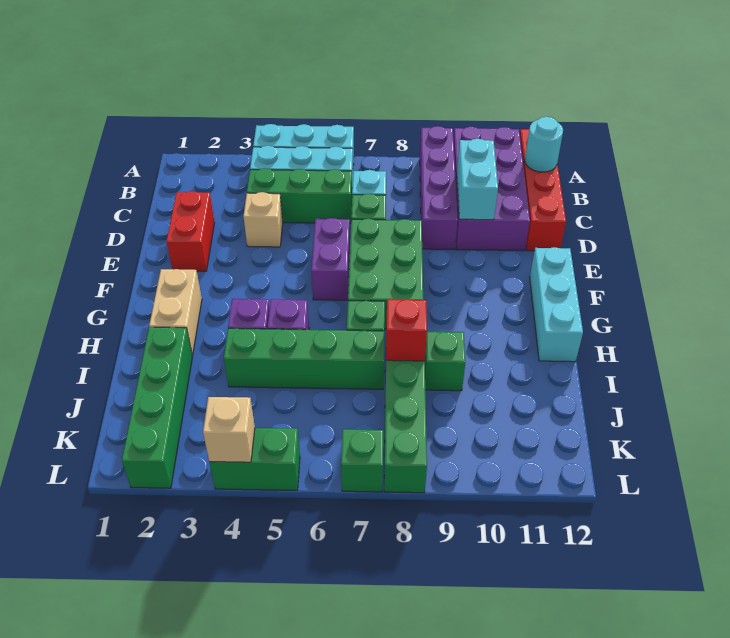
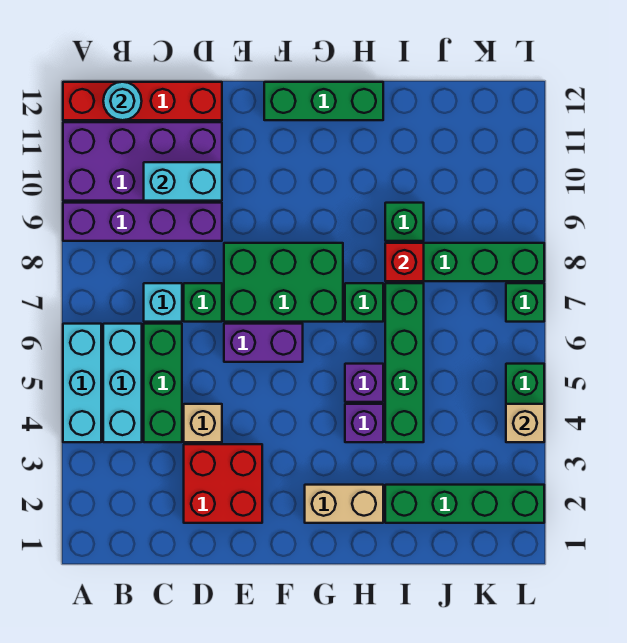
red brick D2:E2 level 1 -> red brick D2:E3 level 1
cyan brick F12:H12 level 1 -> green brick F12:H12 level 1

